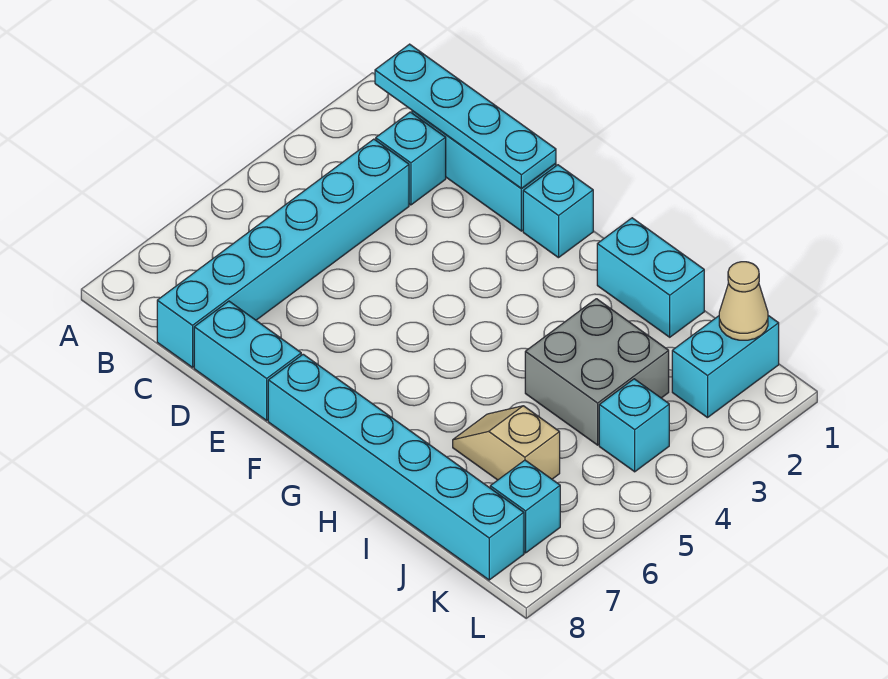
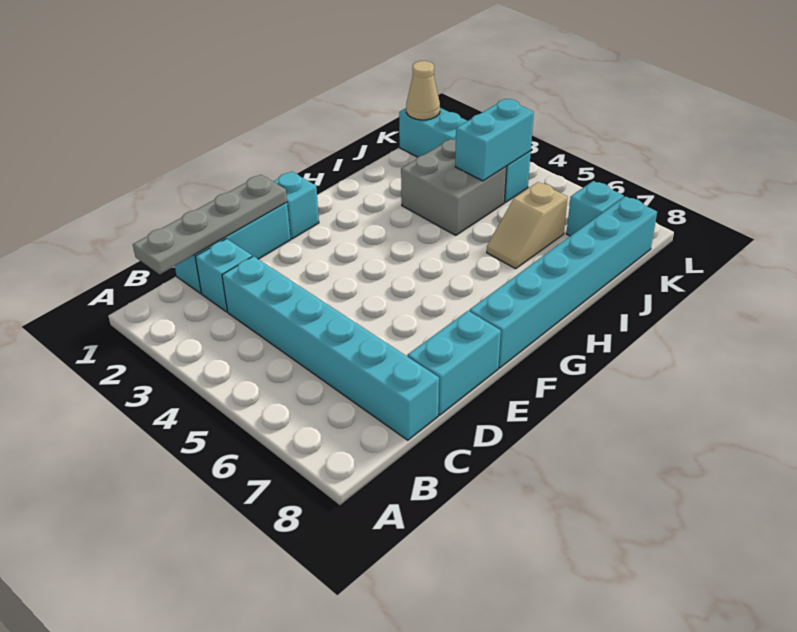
cyan plate B1:E1 level 2 -> grey plate B1:E1 level 2
cyan brick H1:I1 level 1 -> cyan brick J4:K4 level 2

